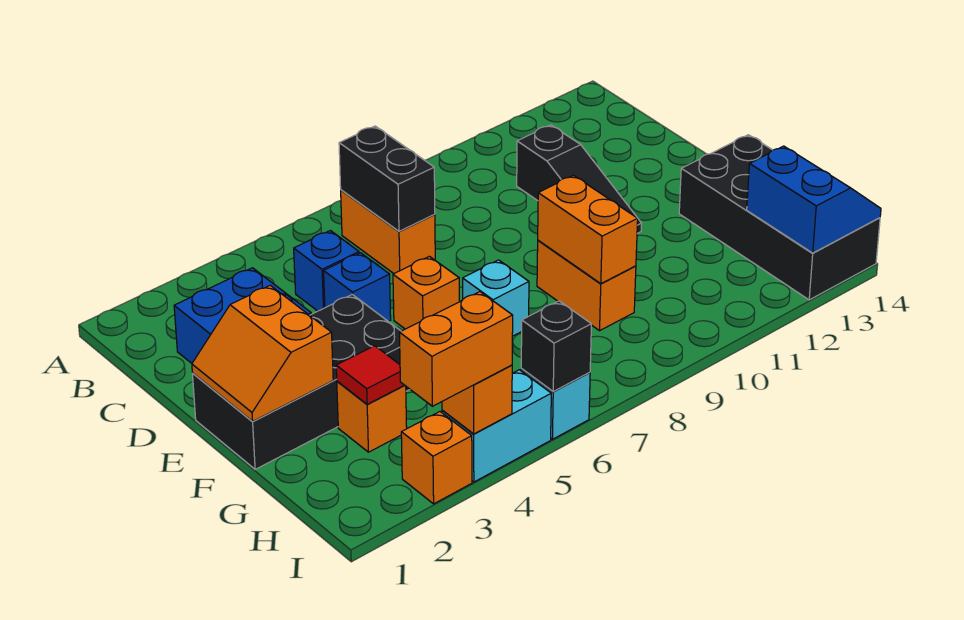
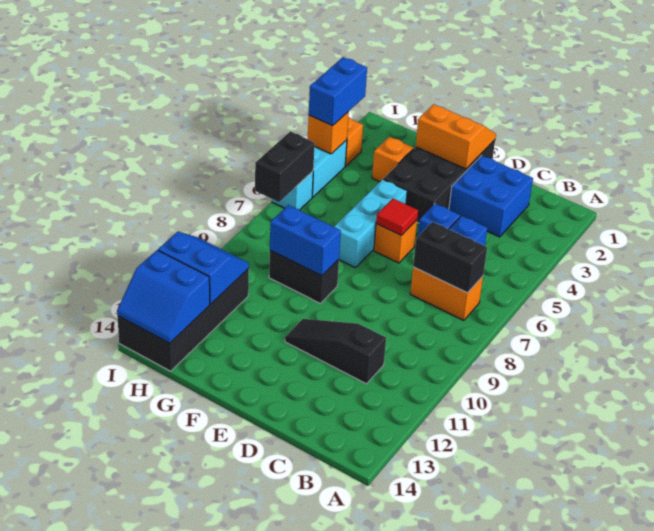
cyan brick F7 level 1 -> cyan brick F5:F7 level 1
orange brick F9:G9 level 1 -> black brick F9:G9 level 1
orange brick F9:G9 level 2 -> blue brick F9:G9 level 2
black brick F13:I14 level 1 -> black brick H11:I14 level 1
red tile G3 level 2 -> red tile E6 level 2
none -> blue slope H11:I12 level 2 top 12
orange brick I3:I4 level 3 -> blue brick I3:I4 level 3
black brick I6 level 2 -> black brick I6:I7 level 2

